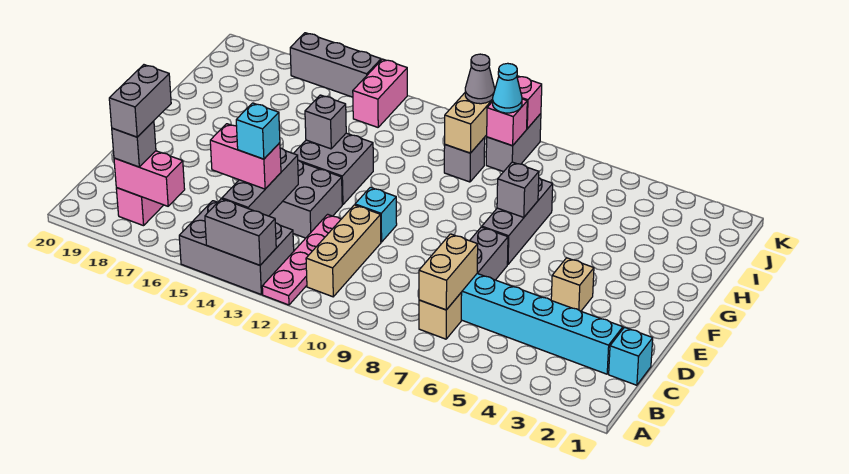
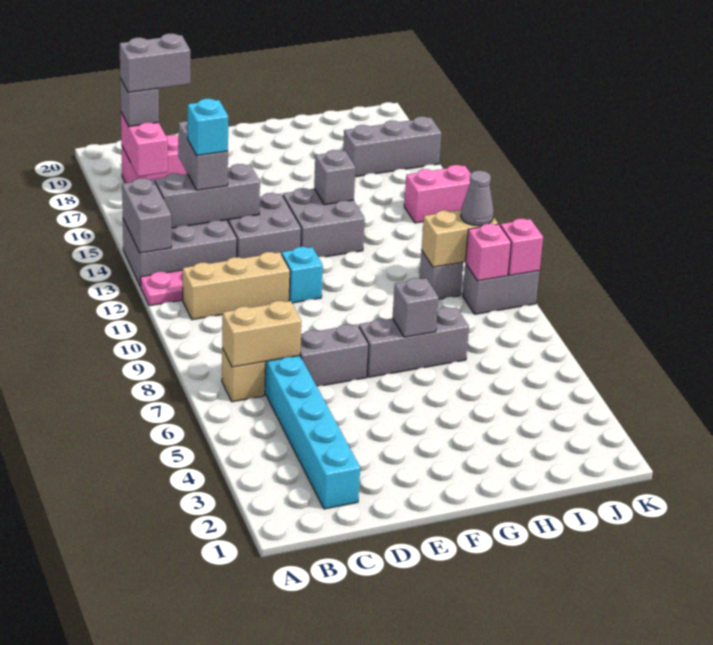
grey brick A13:B15 level 1 -> grey brick A13:C14 level 1
cyan brick C1 level 1 -> none
pink brick C14:C15 level 3 -> grey brick C14:C15 level 3
tan brick E4 level 1 -> none
cyan cone J9 level 3 -> none
grey brick K15:K17 level 1 -> grey brick I17:K17 level 1

